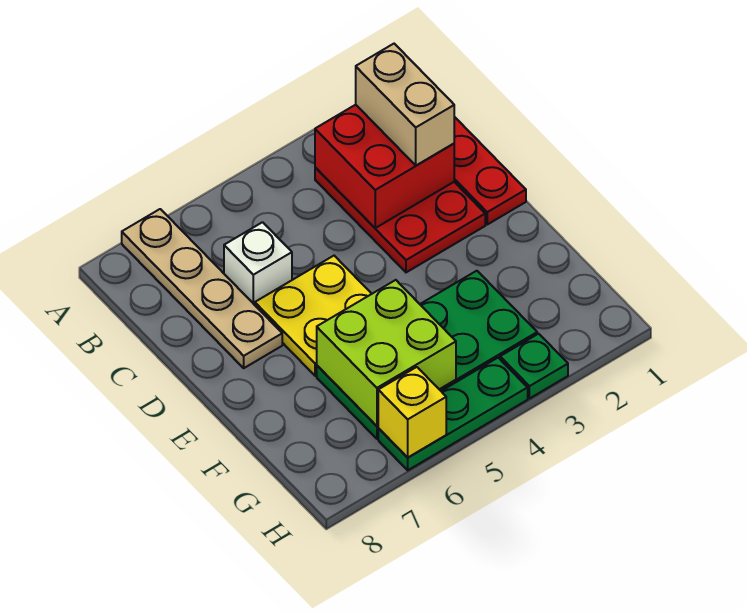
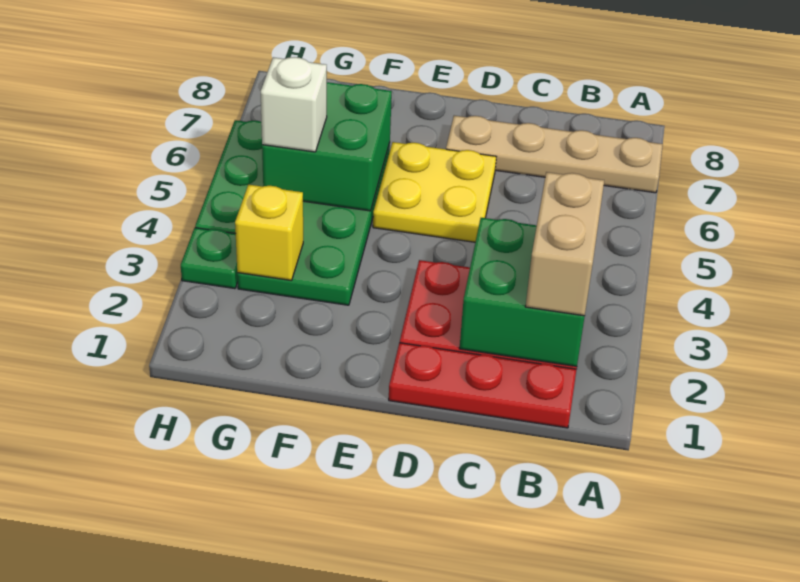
red brick B2:C3 level 2 -> green brick B2:C3 level 2
tan brick B2:C2 level 3 -> tan brick B2:B3 level 3
white brick C6 level 1 -> white brick G5 level 3
lime brick F5:G6 level 2 -> green brick F5:G6 level 2
yellow brick H6 level 2 -> yellow brick G3 level 2

